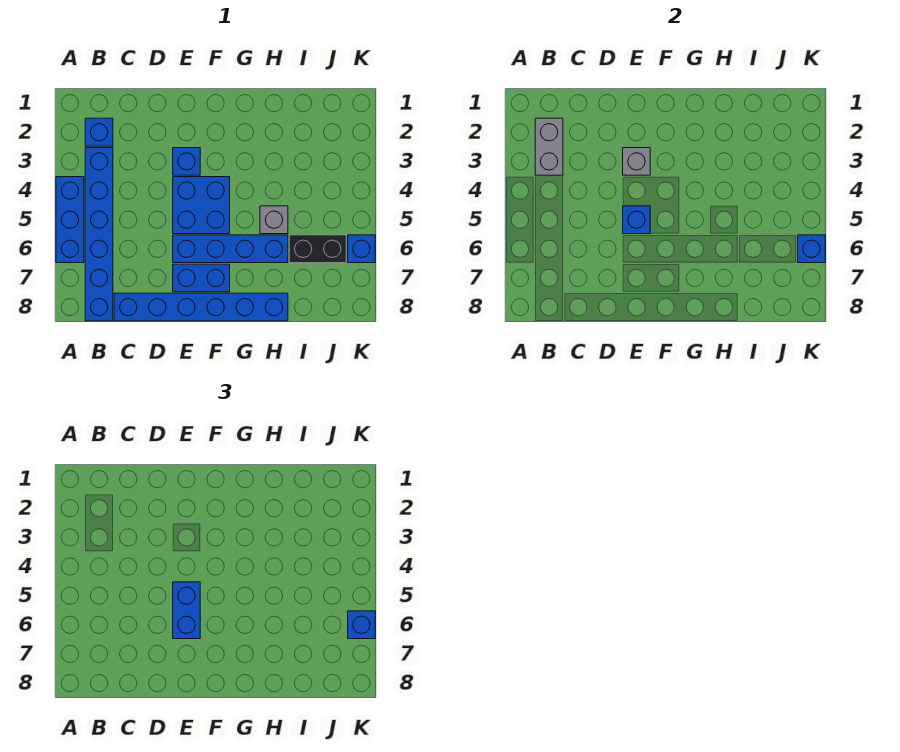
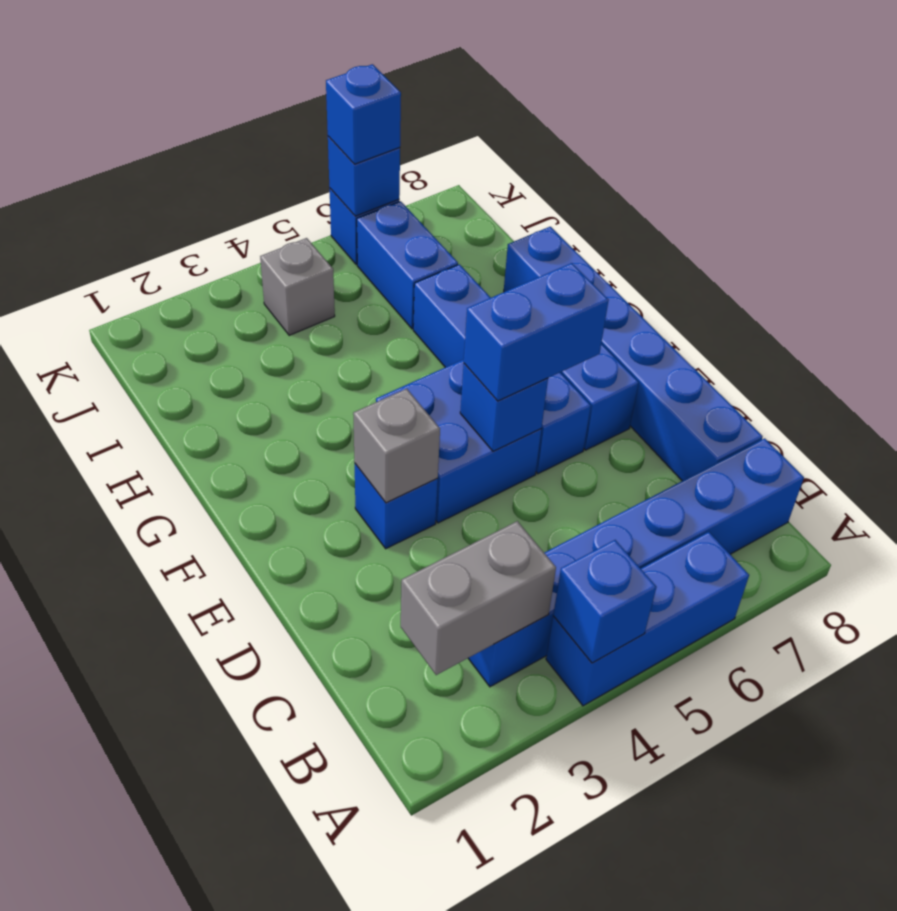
blue brick B2 level 1 -> blue brick A4 level 2
grey brick H5 level 1 -> grey brick J4 level 1
black brick I6:J6 level 1 -> blue brick I6:J6 level 1

